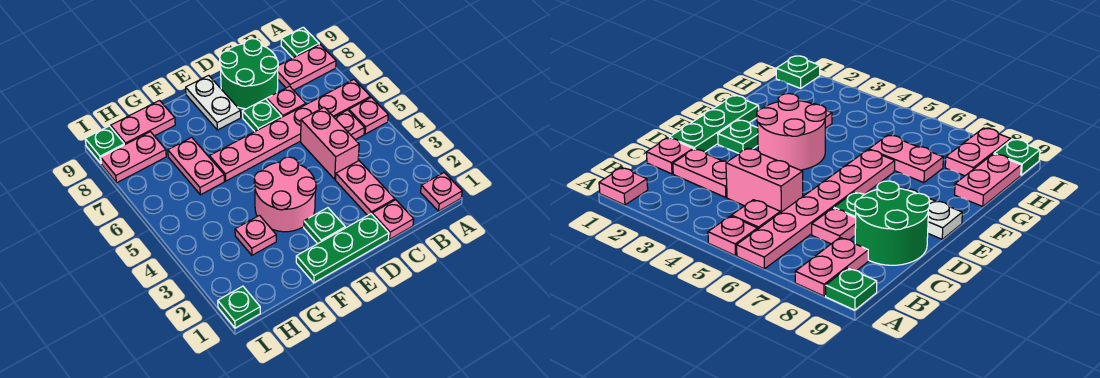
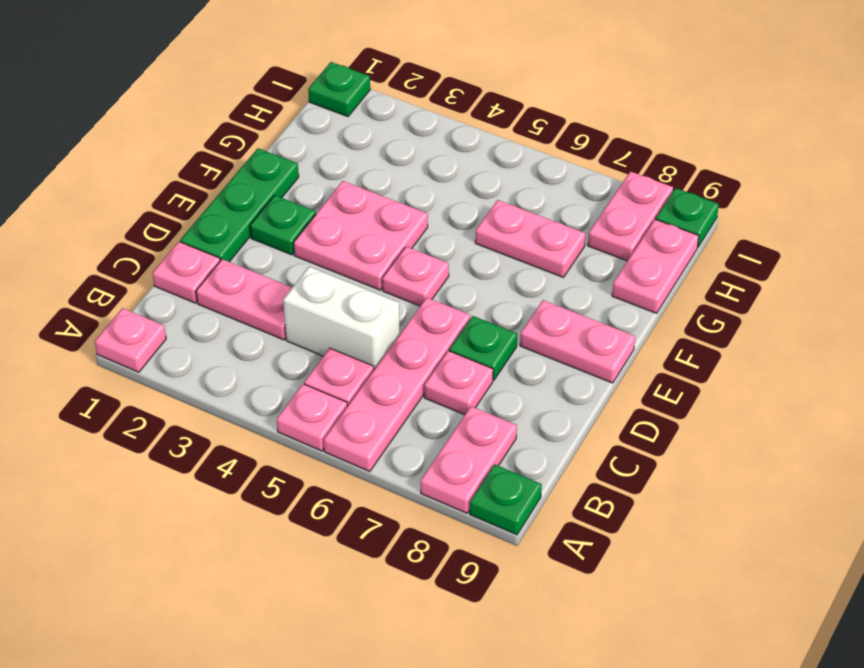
pink plate A6:F6 level 1 -> pink plate A6:D6 level 1
pink brick C4:C5 level 1 -> white brick C4:C5 level 1
green round brick C8:D9 level 1 -> none
pink round brick E3:F4 level 1 -> pink plate E3:F4 level 1
white plate E8:E9 level 1 -> pink plate E8:E9 level 1
pink plate G3 level 1 -> pink plate E5 level 1

